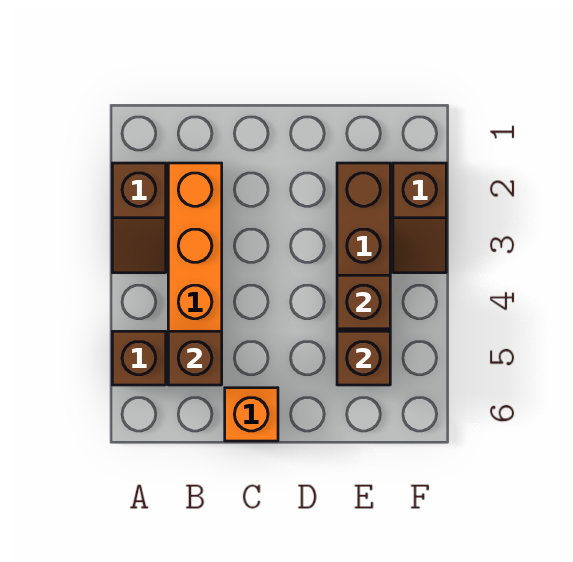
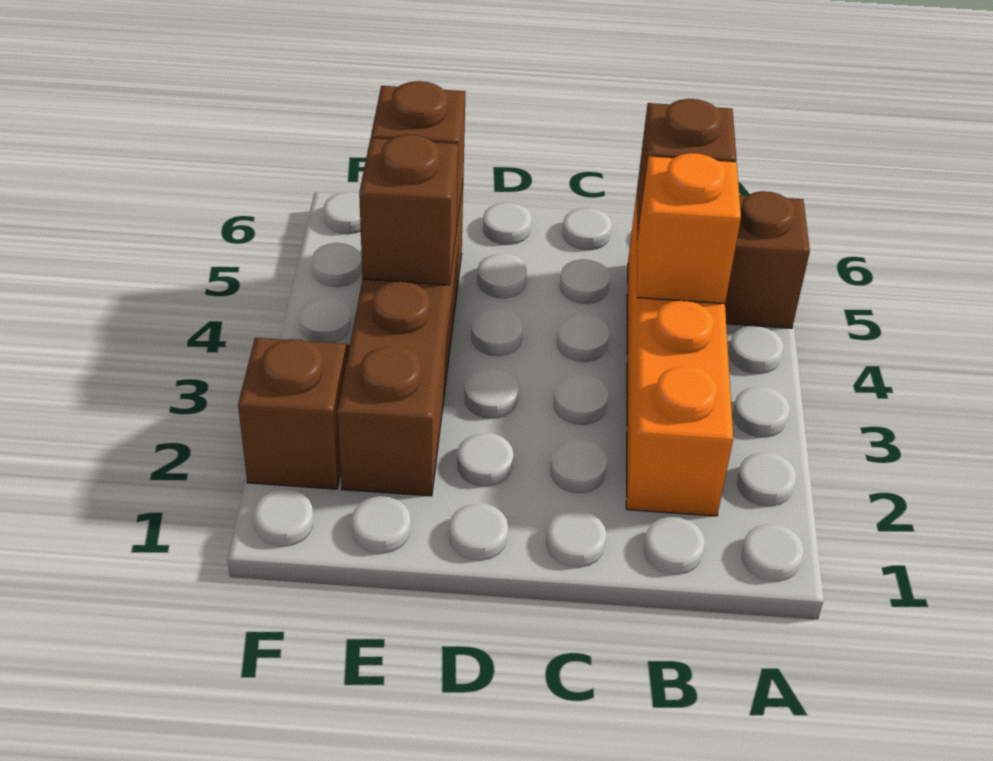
brown slope A2:A3 level 1 top 2 -> none
orange brick C6 level 1 -> orange brick B4 level 2

